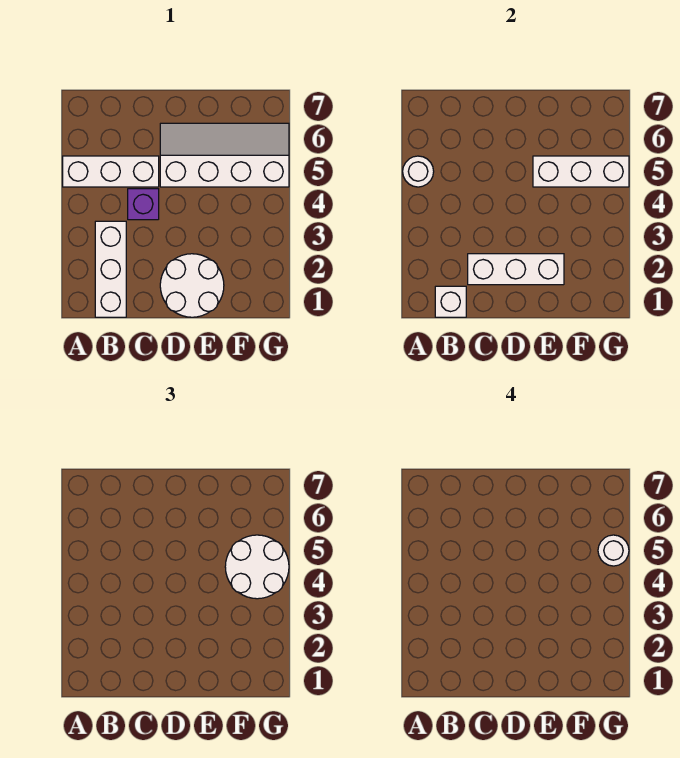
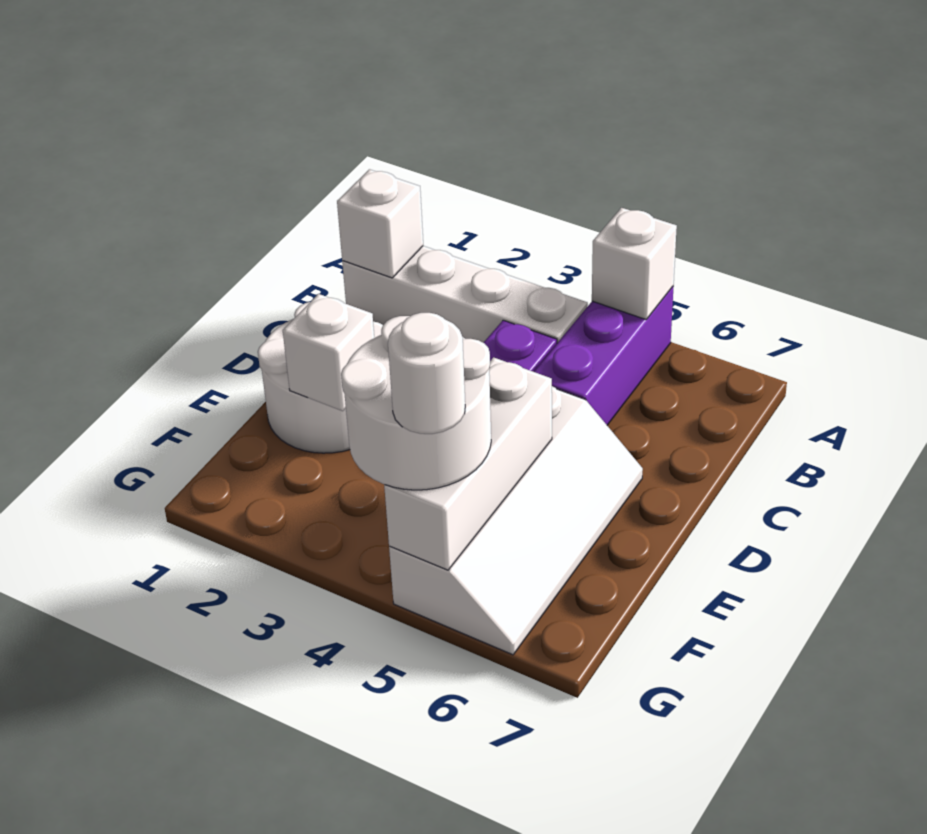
white brick A5:C5 level 1 -> purple brick A5:C5 level 1
white round brick A5 level 2 -> white brick A5 level 2
white brick B1:B3 level 1 -> white brick B1:B4 level 1
white brick C2:E2 level 2 -> white brick E2 level 2

